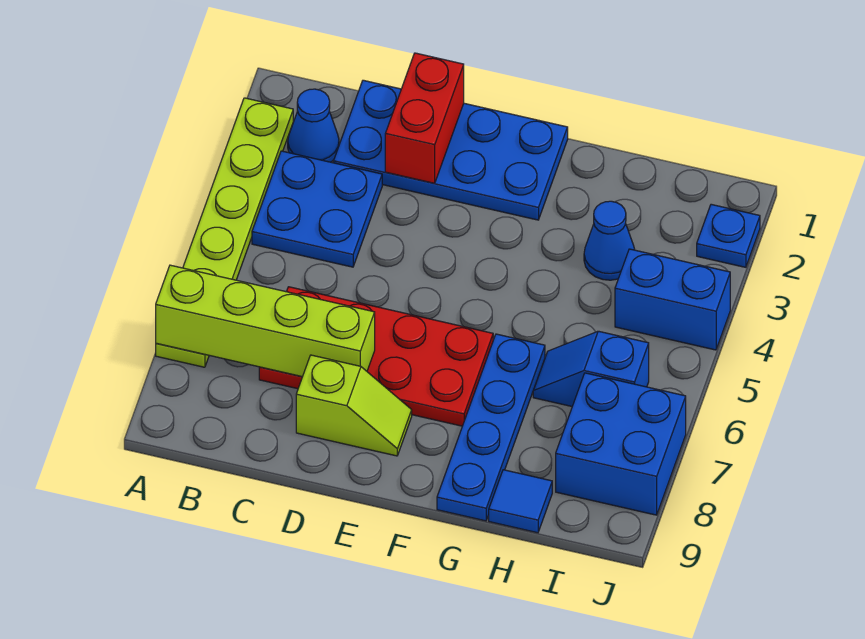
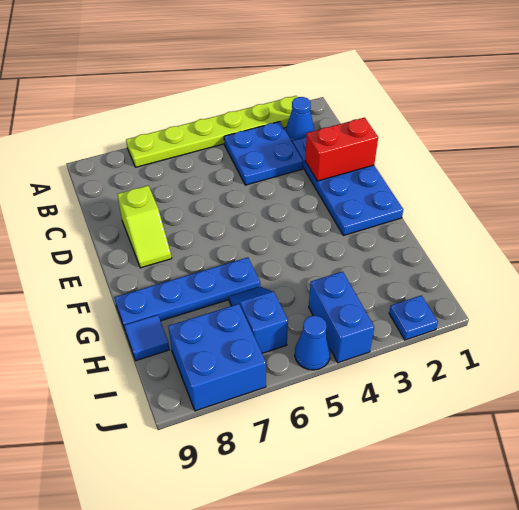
lime brick A7:D7 level 2 -> none
red plate C6:F7 level 1 -> none
blue cone H3 level 1 -> blue cone J5 level 1

